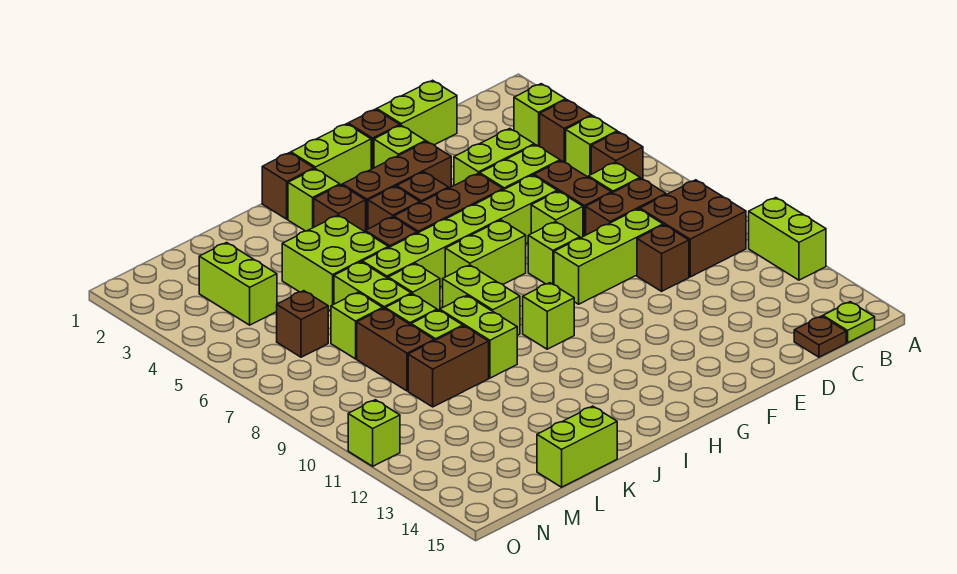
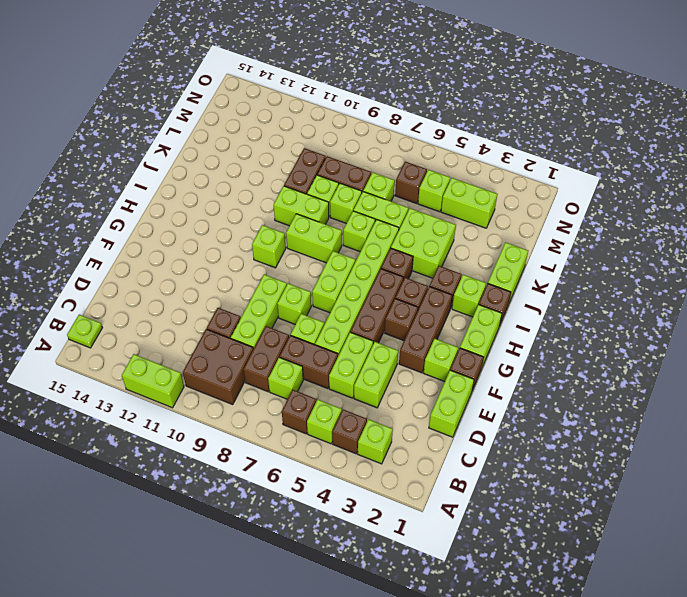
brown plate C15 level 1 -> none
lime brick K15:L15 level 1 -> lime brick J1:K1 level 1
lime brick O11 level 1 -> lime brick M5 level 1

